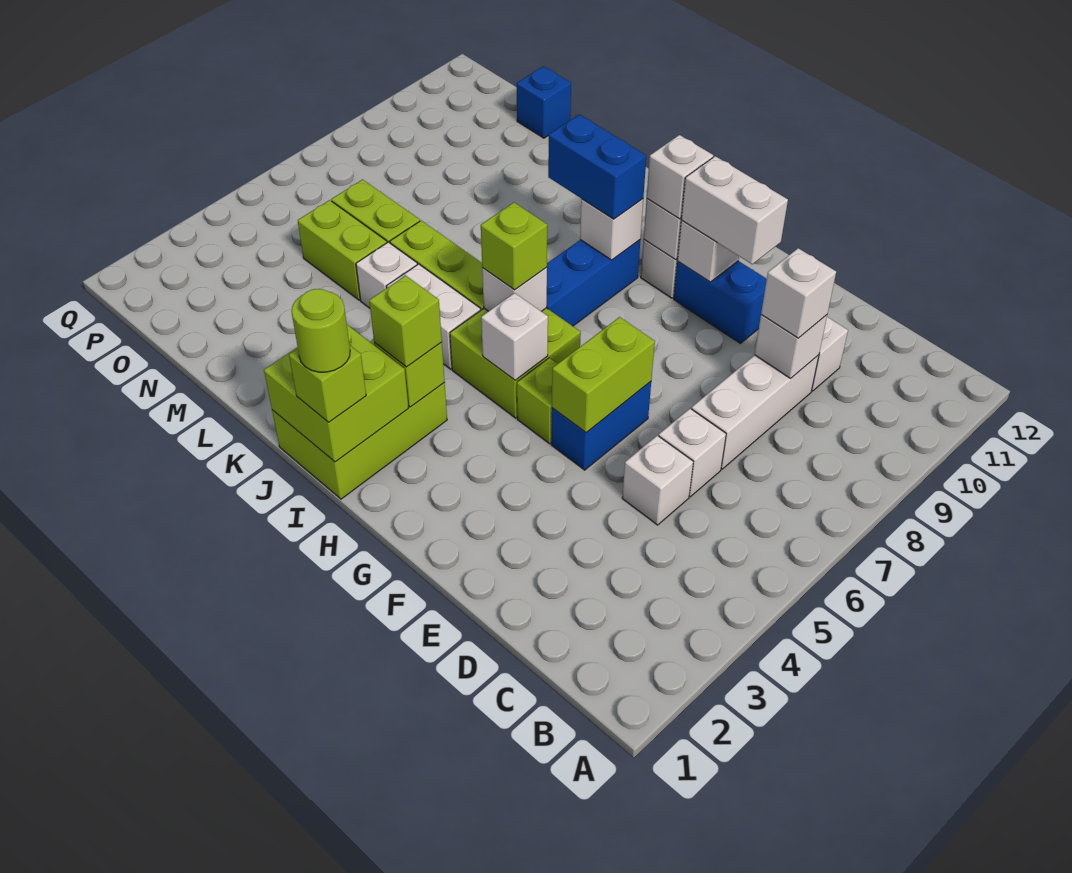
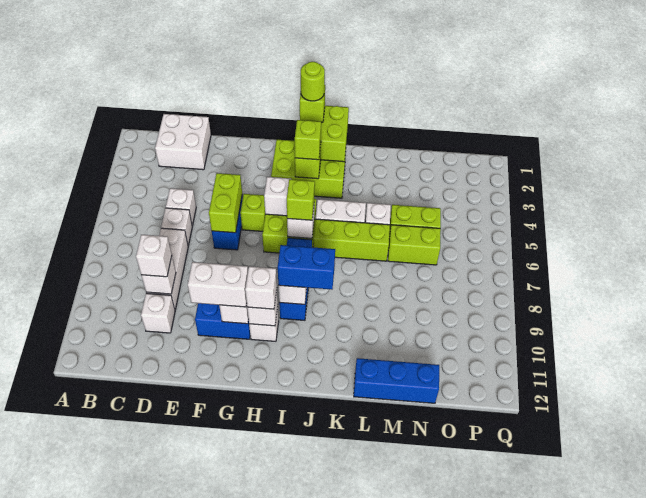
none -> white brick C1:D2 level 1
lime brick I1:J3 level 1 -> lime brick H2:J3 level 1
blue brick N12 level 1 -> blue brick L12:N12 level 1

